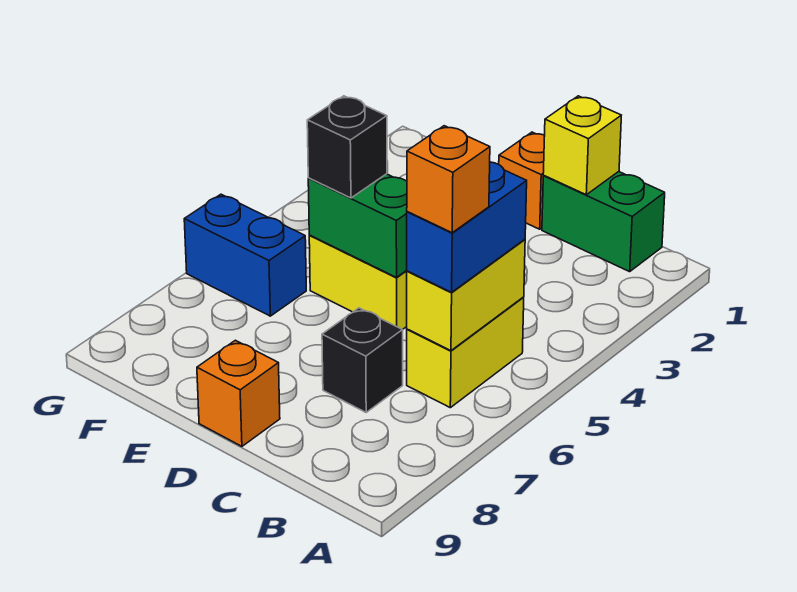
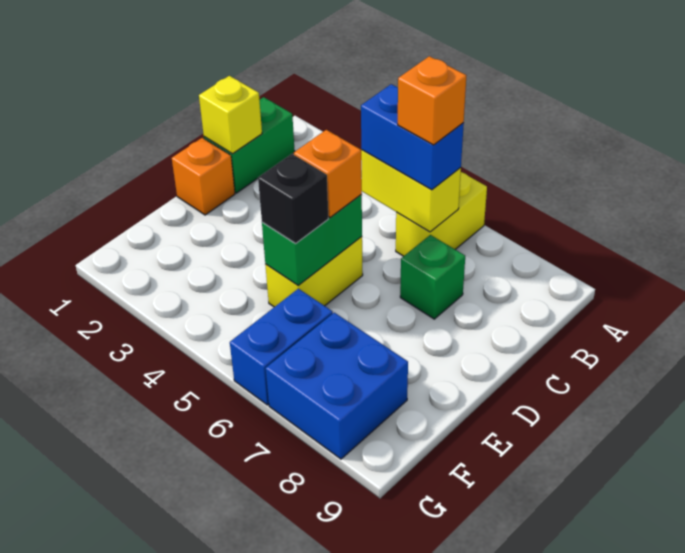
yellow brick B5:B6 level 1 -> yellow brick A6:B6 level 1
black brick C7 level 1 -> green brick C7 level 1
orange brick D9 level 1 -> orange brick D5 level 3
none -> blue brick F7:G8 level 1

